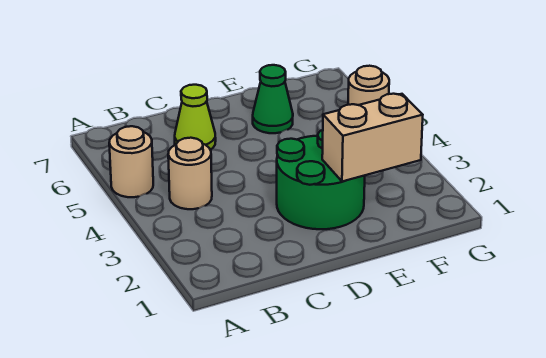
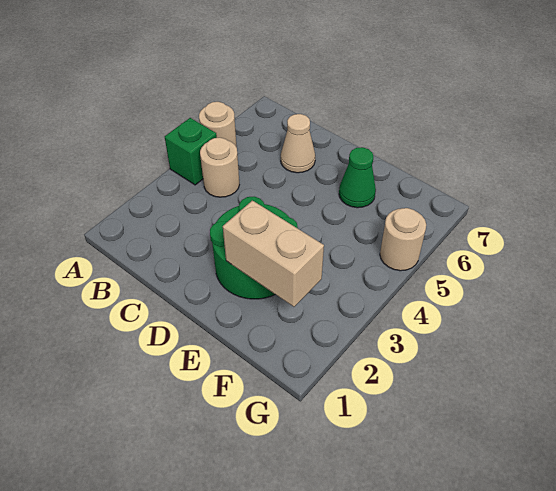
none -> green brick A4 level 1
lime cone C6 level 1 -> tan cone C6 level 1

